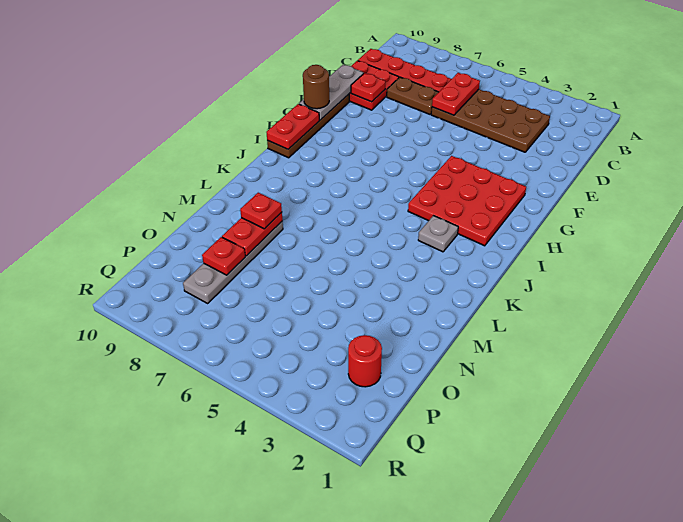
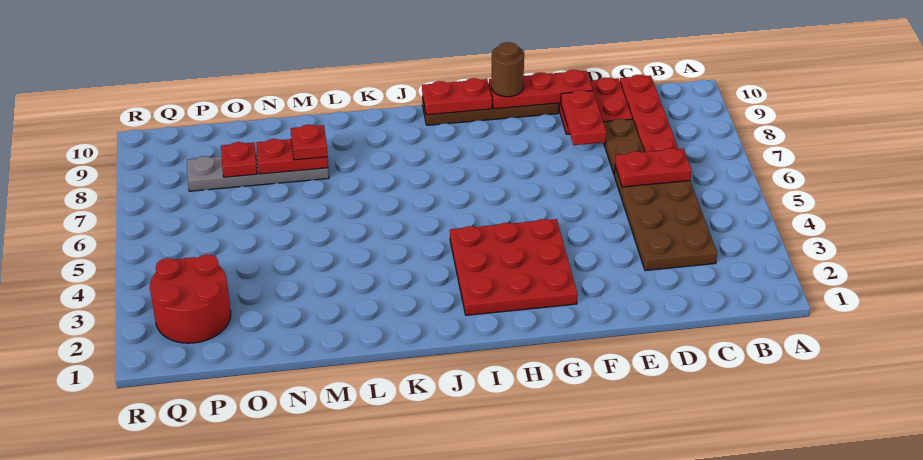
red plate E9 level 2 -> red plate E8:E9 level 2
grey plate E10:G10 level 2 -> red plate E10:G10 level 2
grey plate J3 level 1 -> none
red round brick P2 level 1 -> red round brick P2:Q3 level 1

